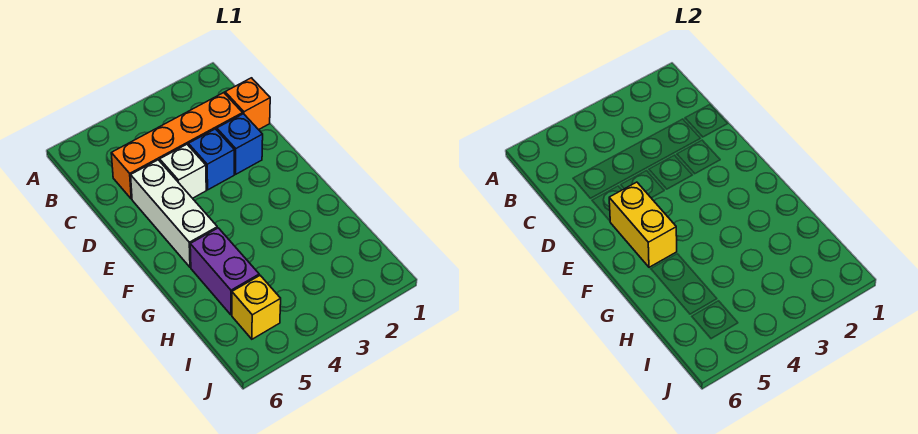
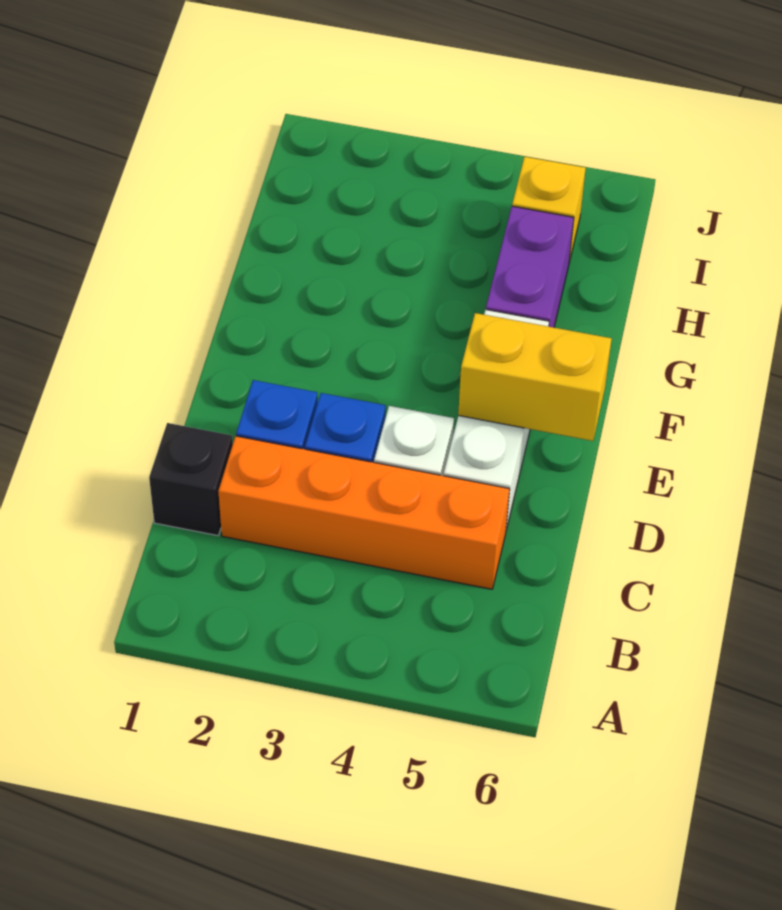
orange brick C1 level 1 -> black brick C1 level 1
yellow brick E5:F5 level 2 -> yellow brick E5:E6 level 2

